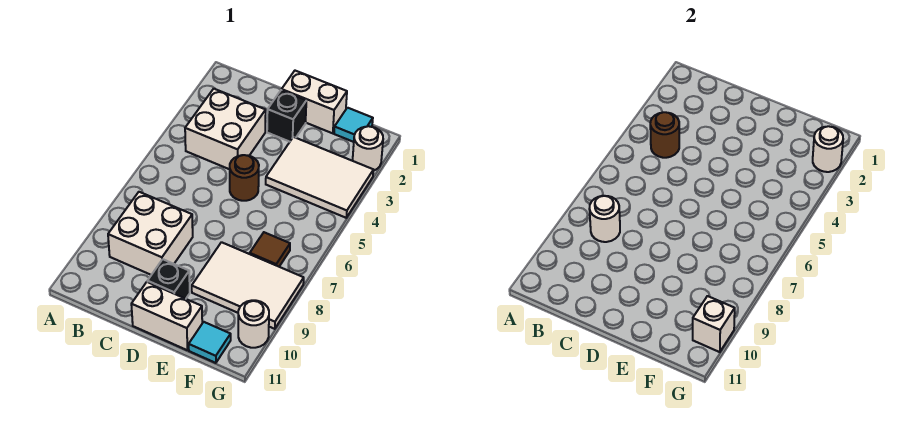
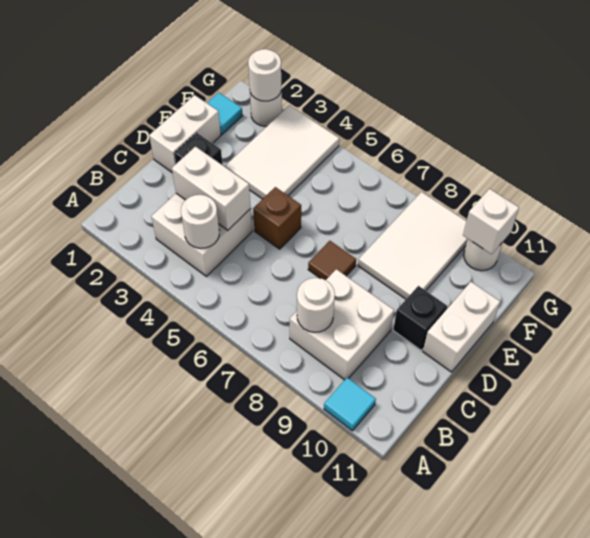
brown round brick B4 level 2 -> white round brick B4 level 2
none -> white brick C3:C4 level 2
brown round brick D5 level 1 -> brown brick D5 level 1
brown tile F7 level 1 -> brown tile D7 level 1
cyan tile F11 level 1 -> cyan tile A10 level 1

